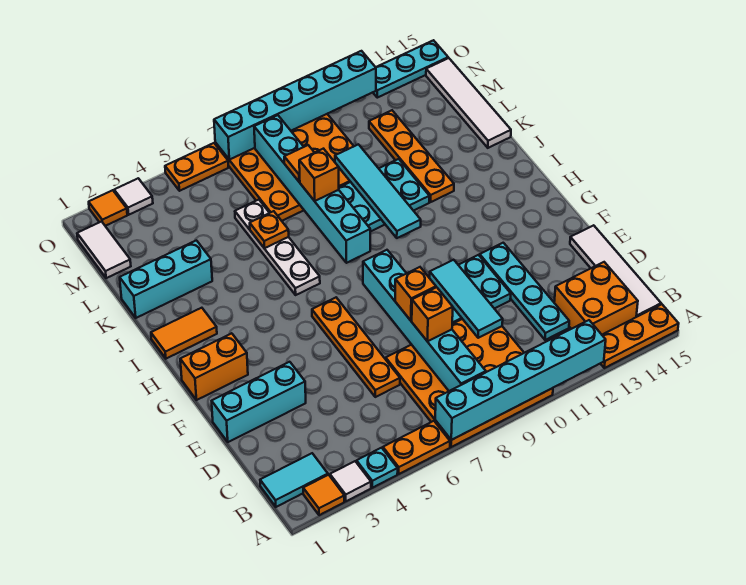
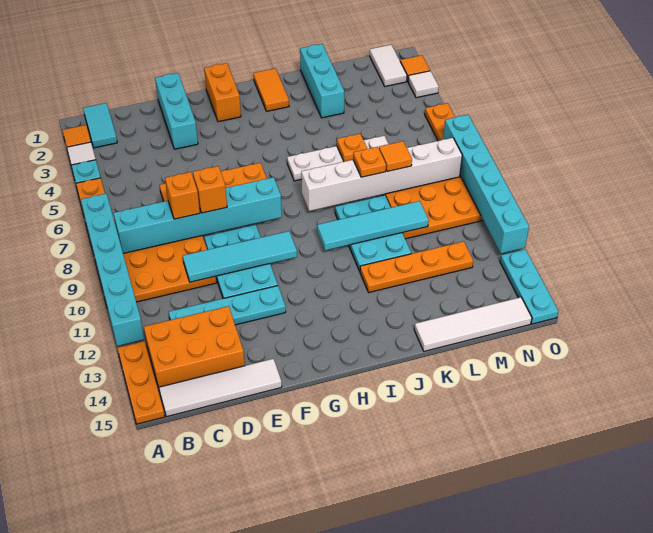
orange brick B13:C14 level 1 -> orange brick B13:D14 level 1
cyan tile D10:F10 level 2 -> cyan tile D10:G10 level 2
cyan brick I8:N8 level 2 -> white brick I8:N8 level 2
orange brick K8 level 3 -> orange plate K8 level 3
white tile M1:N1 level 1 -> white tile N1:N2 level 1

